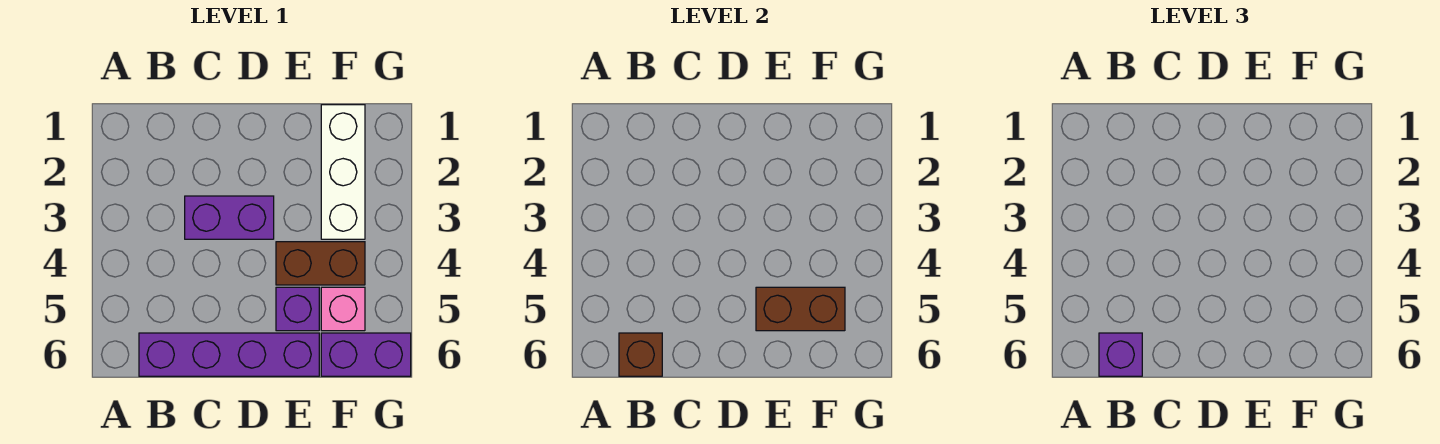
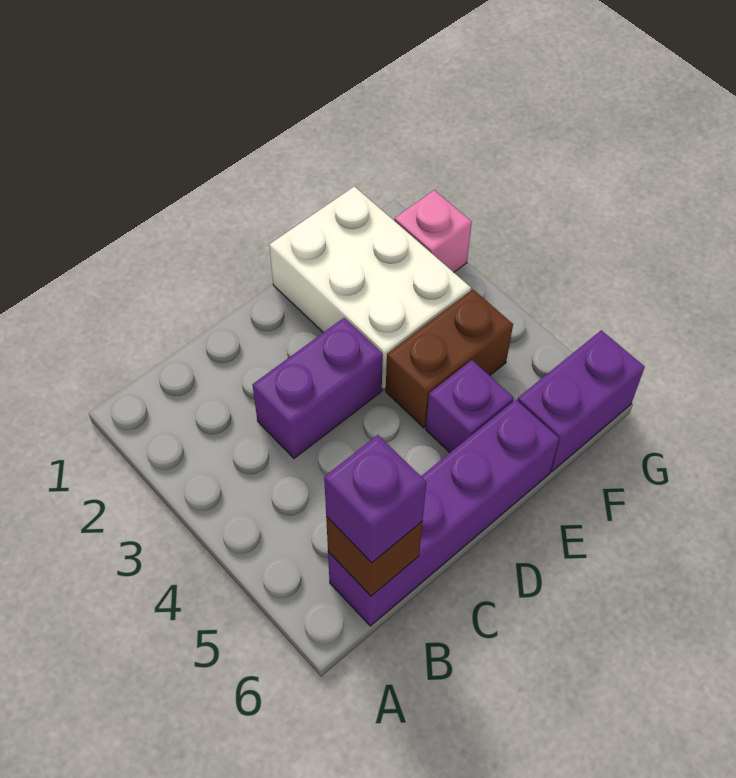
brown brick E5:F5 level 2 -> none
white brick F1:F3 level 1 -> white brick E1:F3 level 1
pink brick F5 level 1 -> pink brick G2 level 1

